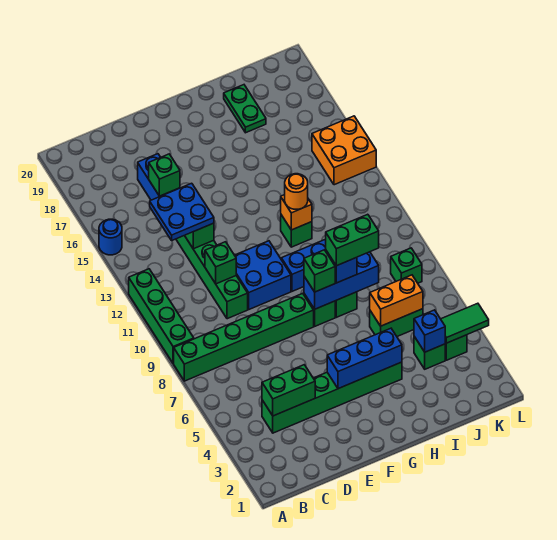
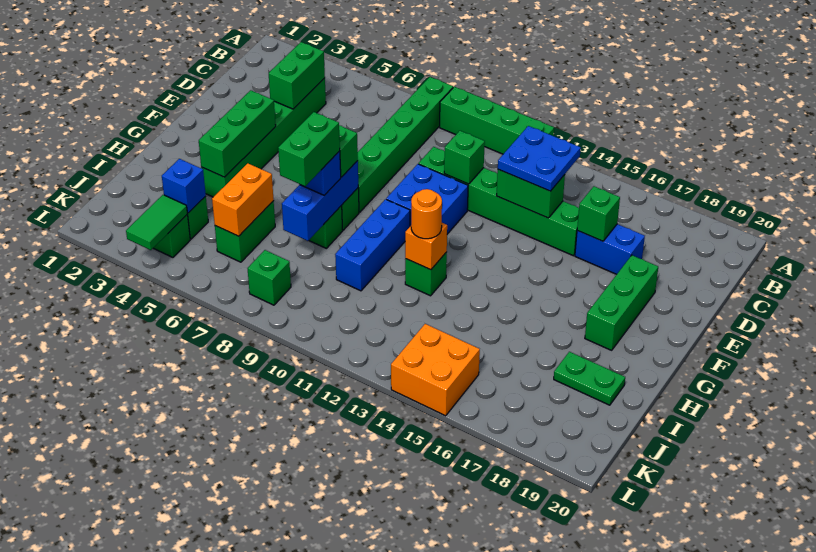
blue round brick A15 level 1 -> none
none -> green brick E18:G18 level 1
blue brick F4:H4 level 2 -> green brick F4:H4 level 2

